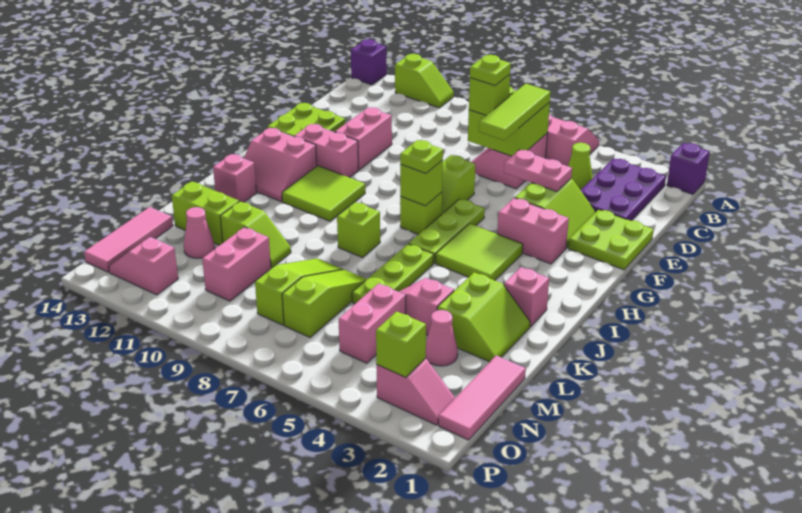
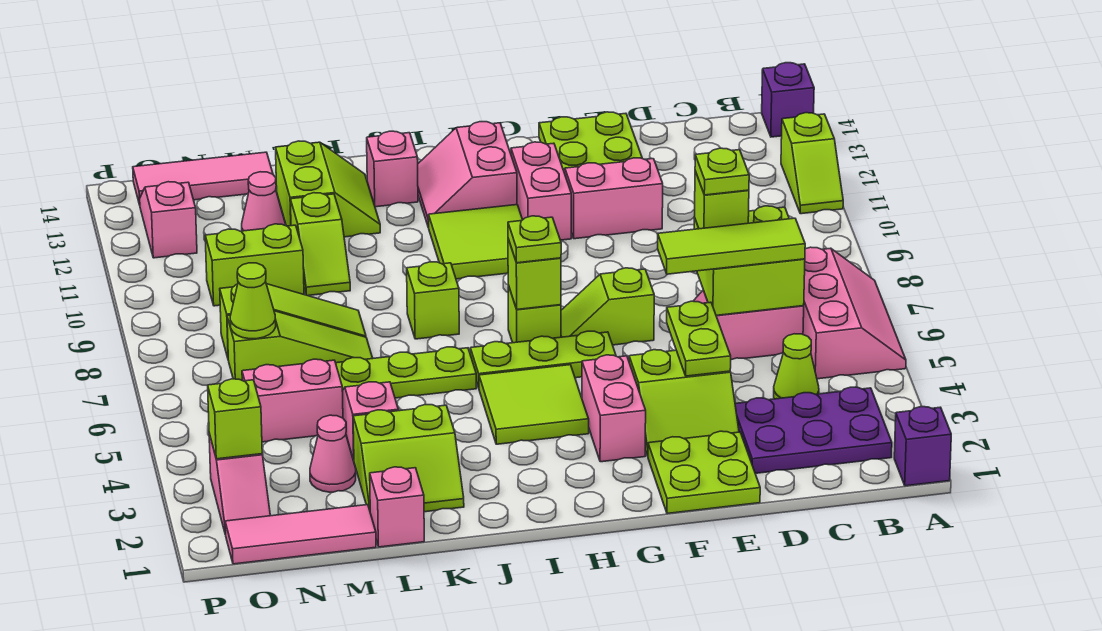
pink plate E4:E5 level 2 -> lime plate E4:E5 level 2
pink brick J2 level 1 -> pink brick L1 level 1
pink brick M10:N10 level 1 -> lime brick M10:N10 level 1
none -> lime cone N7 level 2

